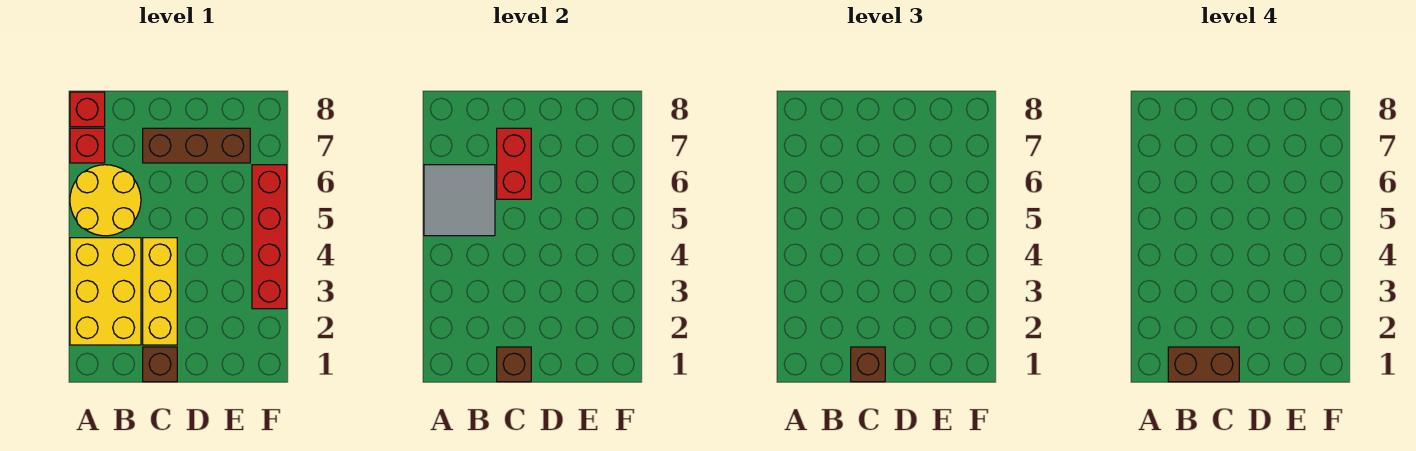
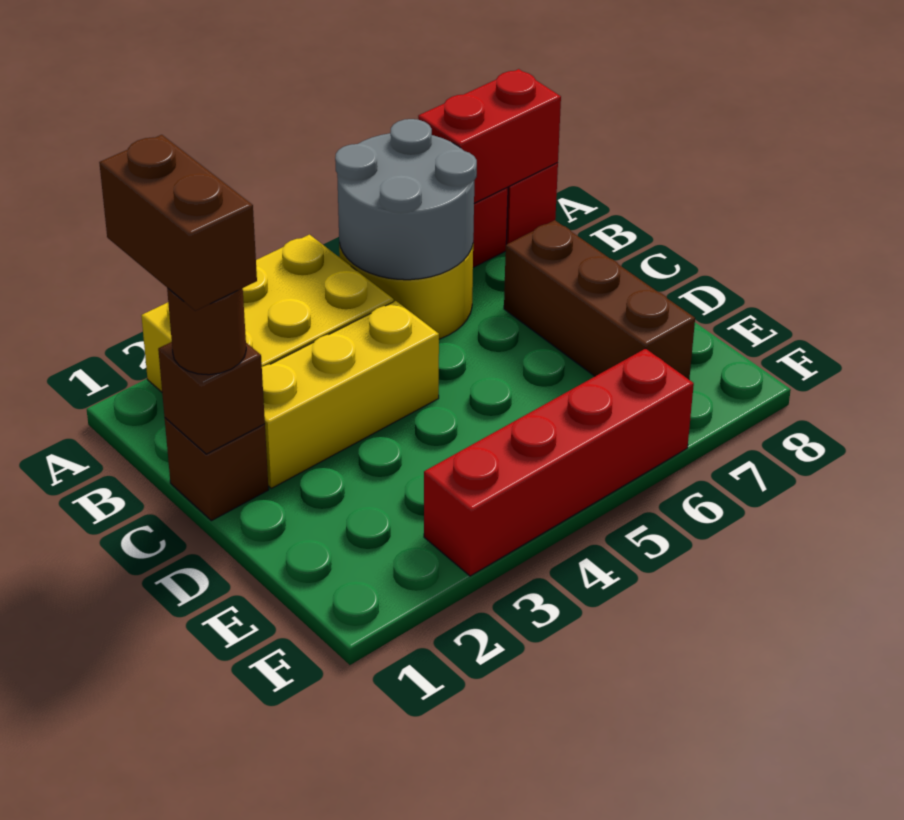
grey tile A5:B6 level 2 -> grey round brick A5:B6 level 2
brown brick C1 level 3 -> brown round brick C1 level 3
red brick C6:C7 level 2 -> red brick A7:A8 level 2

